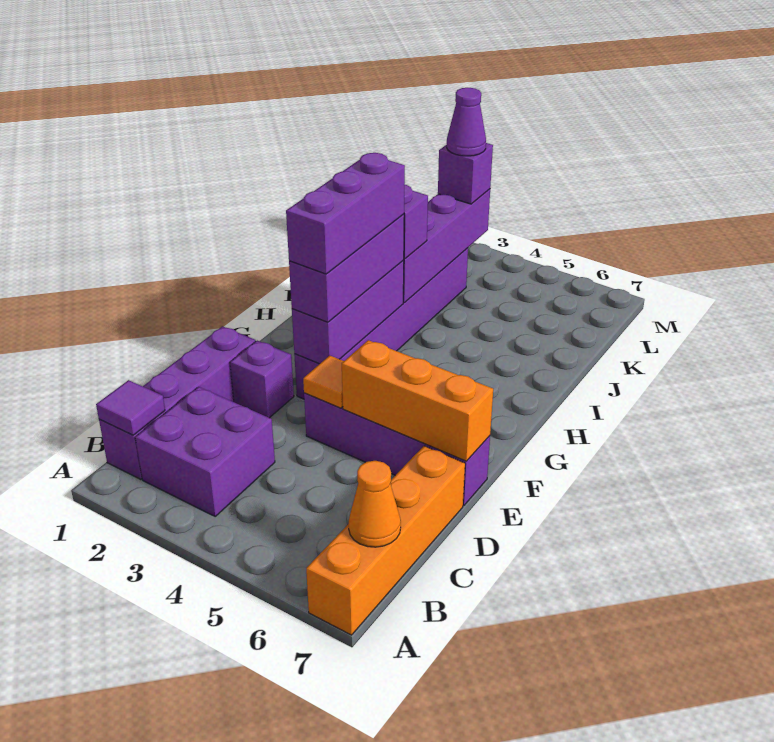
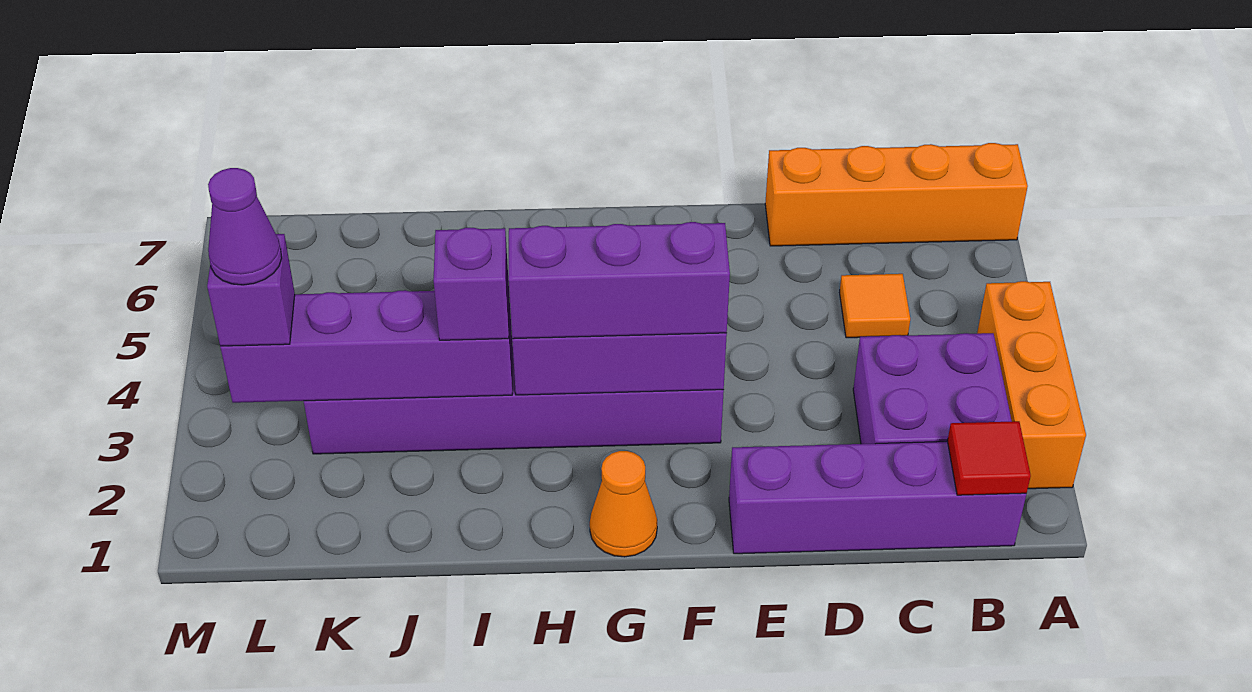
purple tile B1 level 2 -> red tile B1 level 2
orange cone B7 level 2 -> orange cone G1 level 1
purple brick E2 level 1 -> none
purple brick E4:E7 level 1 -> none
orange tile E4 level 2 -> orange tile C5 level 1
orange brick E5:E7 level 2 -> orange brick A2:A4 level 1
purple brick F3:H3 level 4 -> none

